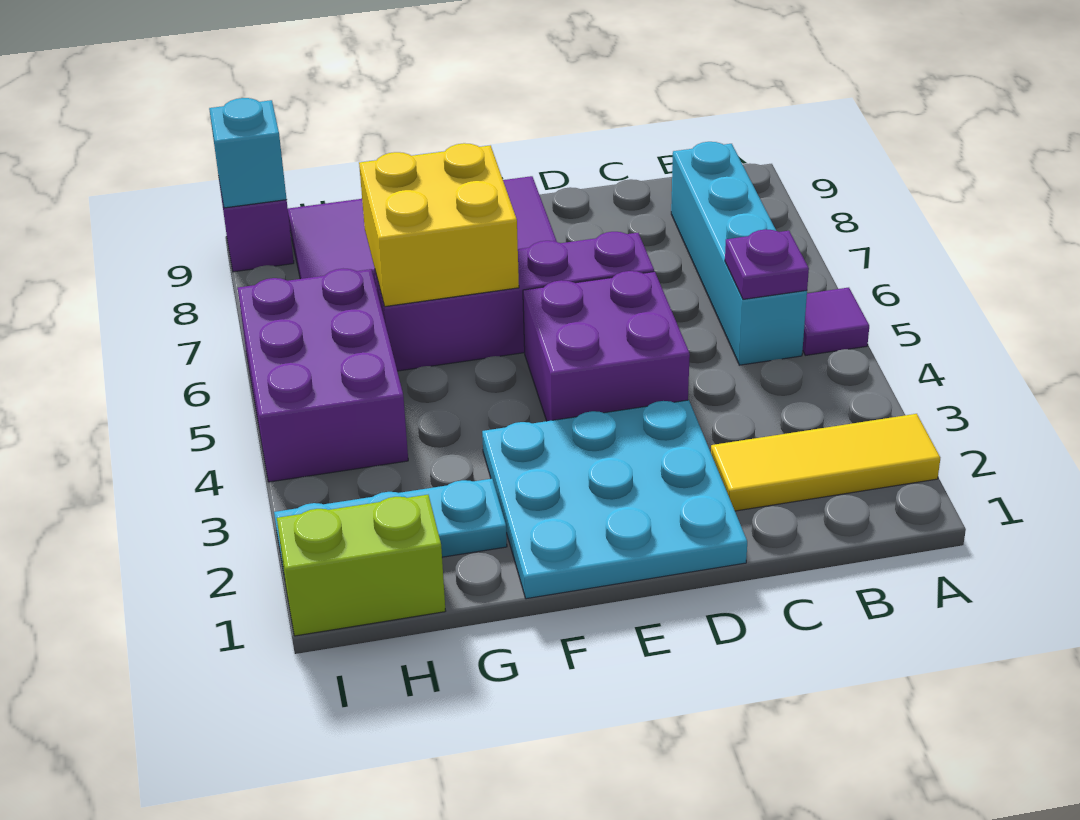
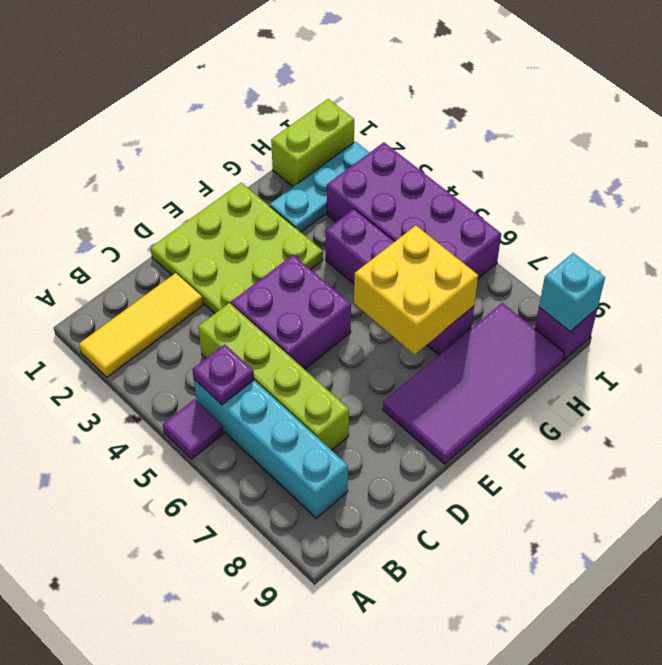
none -> lime brick C4:C7 level 1
cyan plate D1:F3 level 1 -> lime plate D1:F3 level 1
purple brick D6:G6 level 1 -> purple brick G4:G7 level 1
purple brick H4:I6 level 1 -> purple brick H3:I6 level 1

